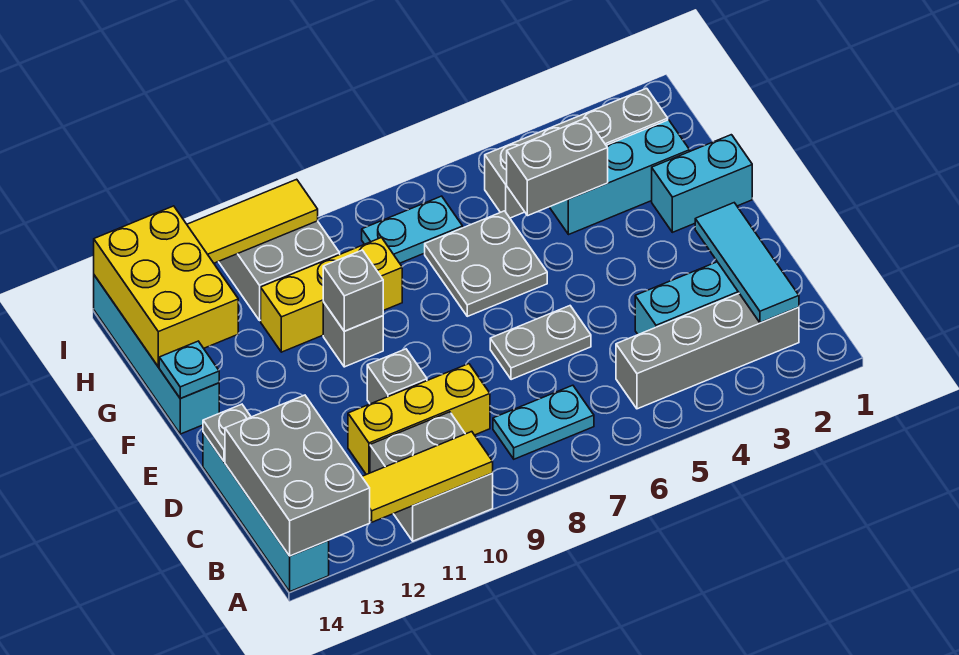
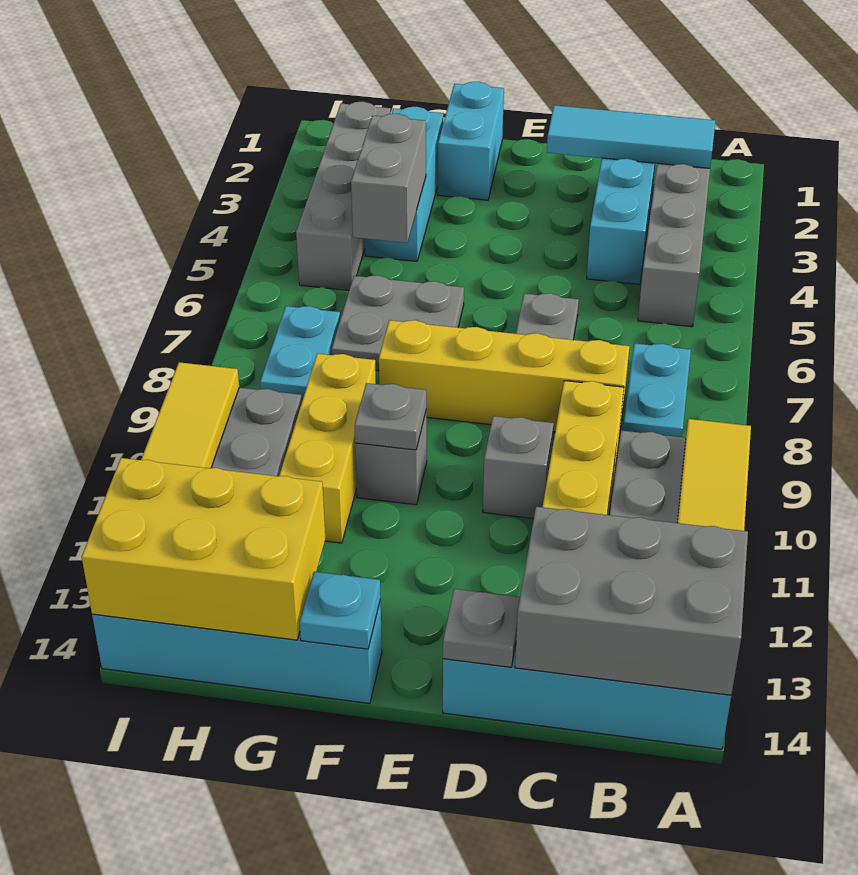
none -> yellow brick C8:F8 level 1
grey brick F10 level 2 -> grey plate F10 level 2

